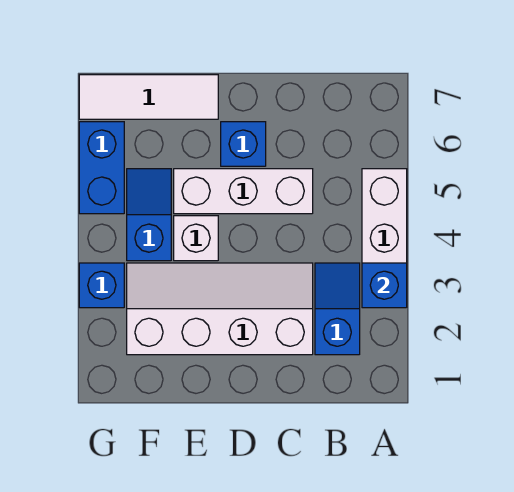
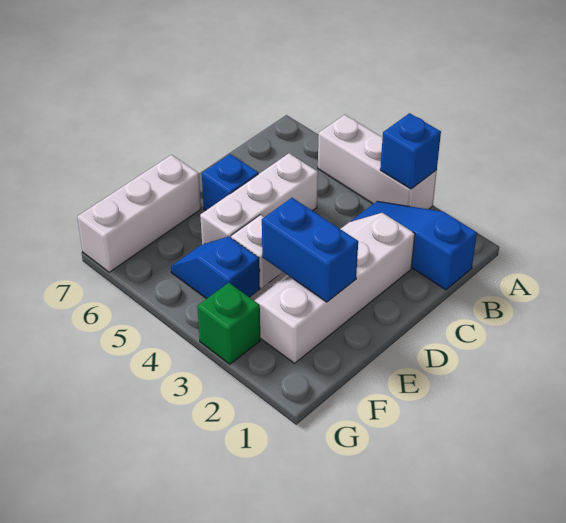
blue slope B2:B3 level 1 top 2 -> blue slope B1:B3 level 1 top 1
white tile E7:G7 level 1 -> white brick E7:G7 level 1
blue brick G3 level 1 -> green brick G3 level 1
blue brick G5:G6 level 1 -> blue brick E2:E3 level 2

